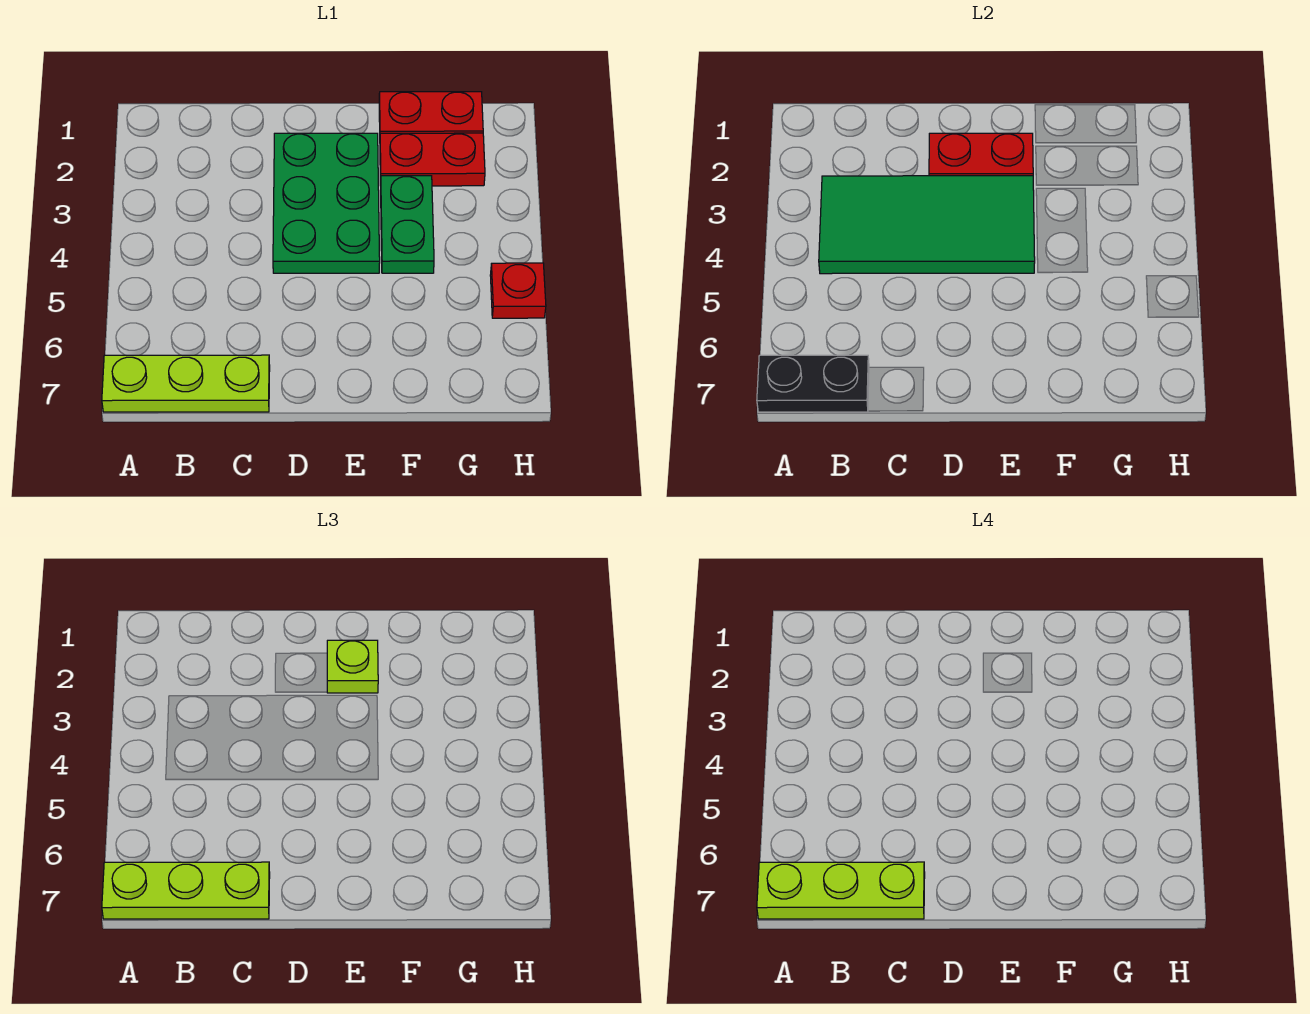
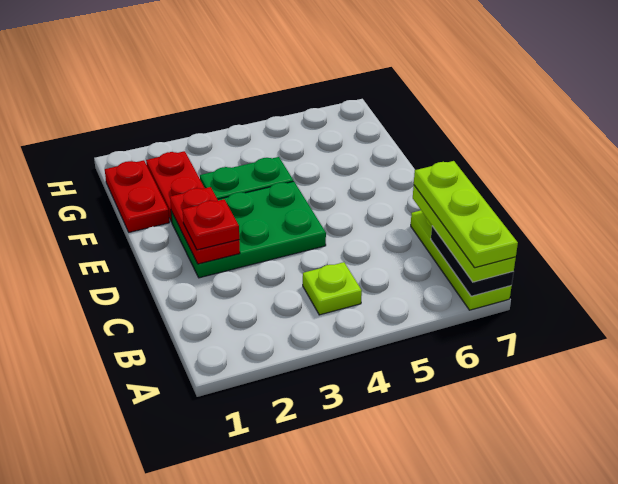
green tile B3:E4 level 2 -> none
lime plate E2 level 3 -> lime plate B4 level 1
red plate H5 level 1 -> red plate D2 level 3

